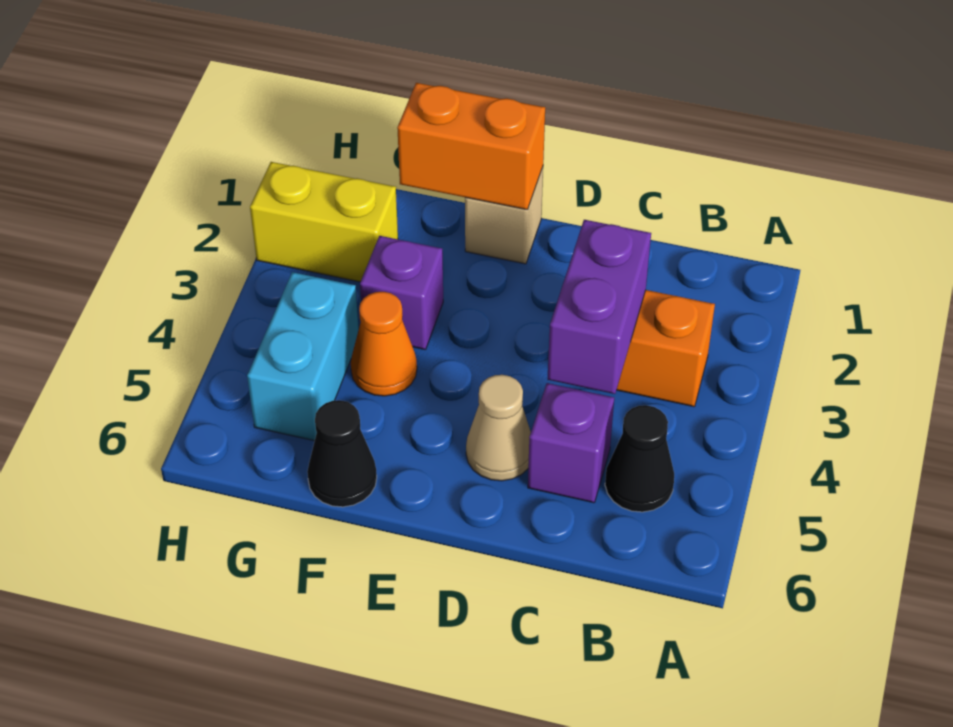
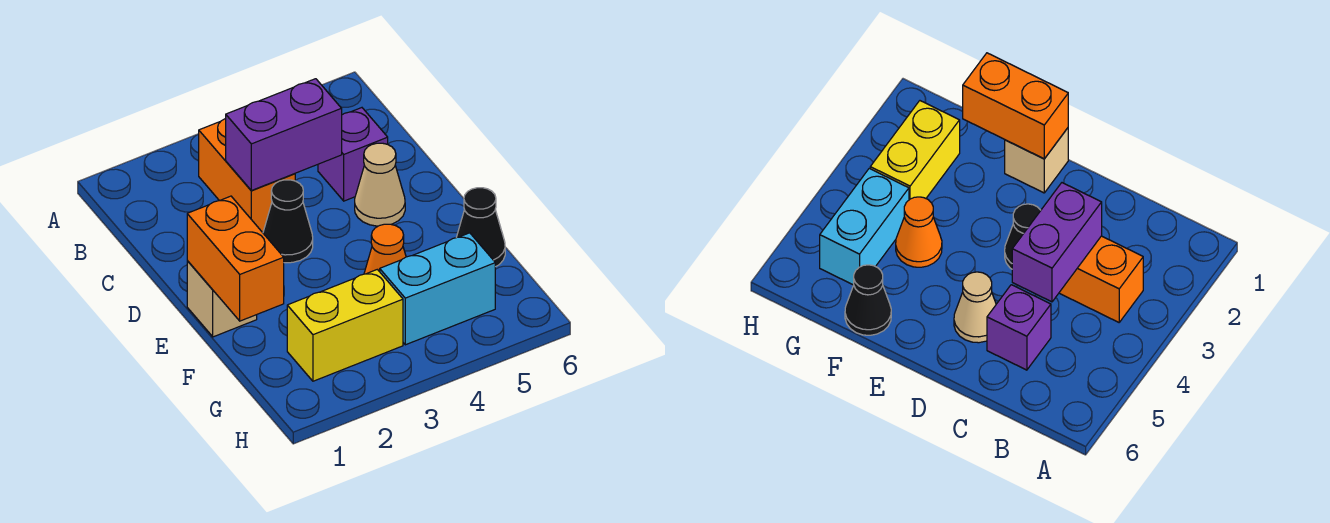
black cone B5 level 1 -> black cone D3 level 1
purple brick F3 level 1 -> none
yellow brick G2:H2 level 1 -> yellow brick G2:G3 level 1

